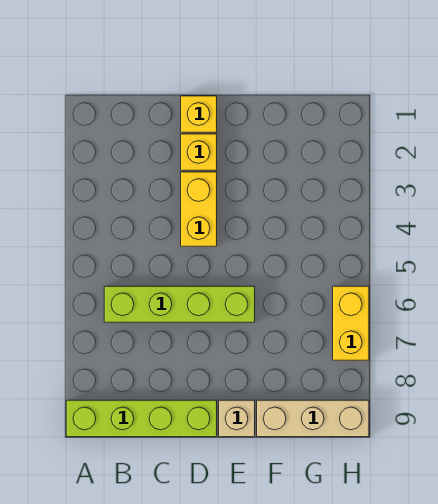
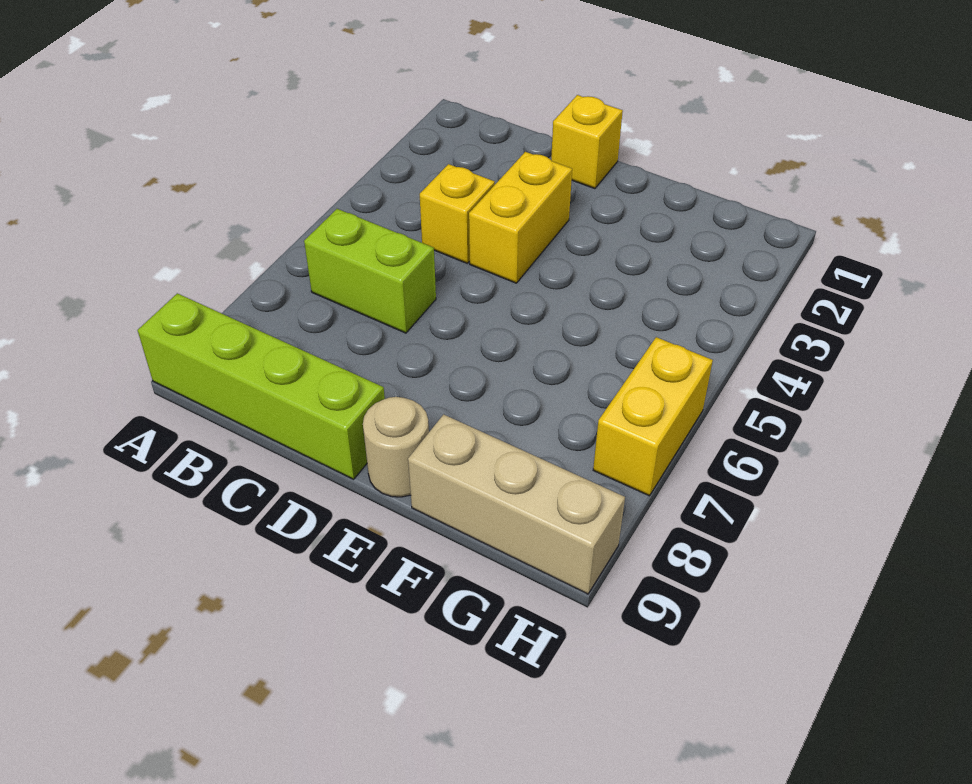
lime brick B6:E6 level 1 -> lime brick B6:C6 level 1
yellow brick D2 level 1 -> yellow brick C4 level 1
tan brick E9 level 1 -> tan round brick E9 level 1

